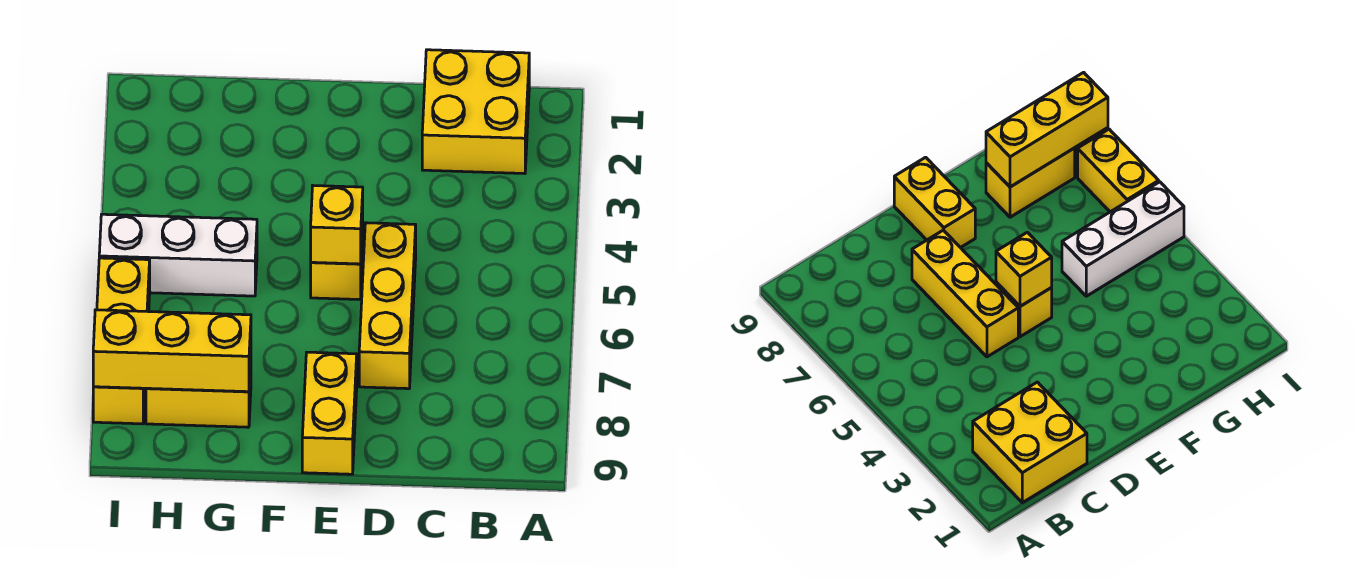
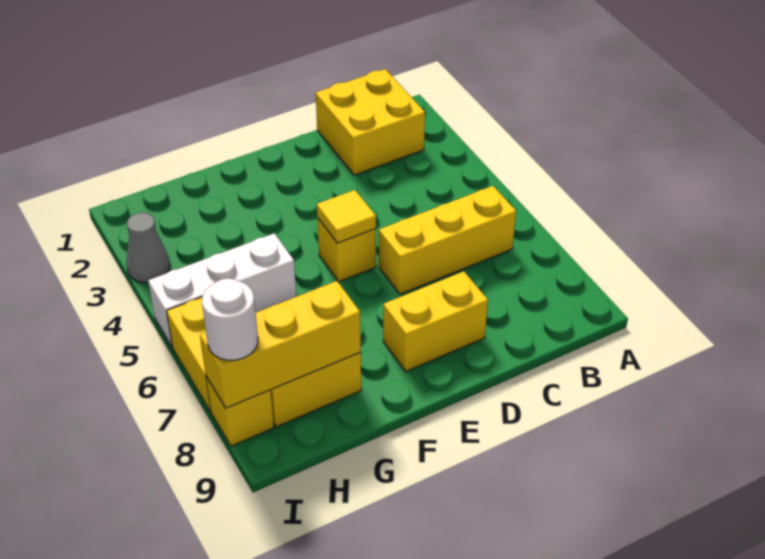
yellow brick D5:D7 level 1 -> yellow brick B6:D6 level 1
yellow brick E5 level 2 -> yellow tile E5 level 2
yellow brick E8:E9 level 1 -> yellow brick D8:E8 level 1
none -> grey cone I3 level 1
none -> white round brick I8 level 3

